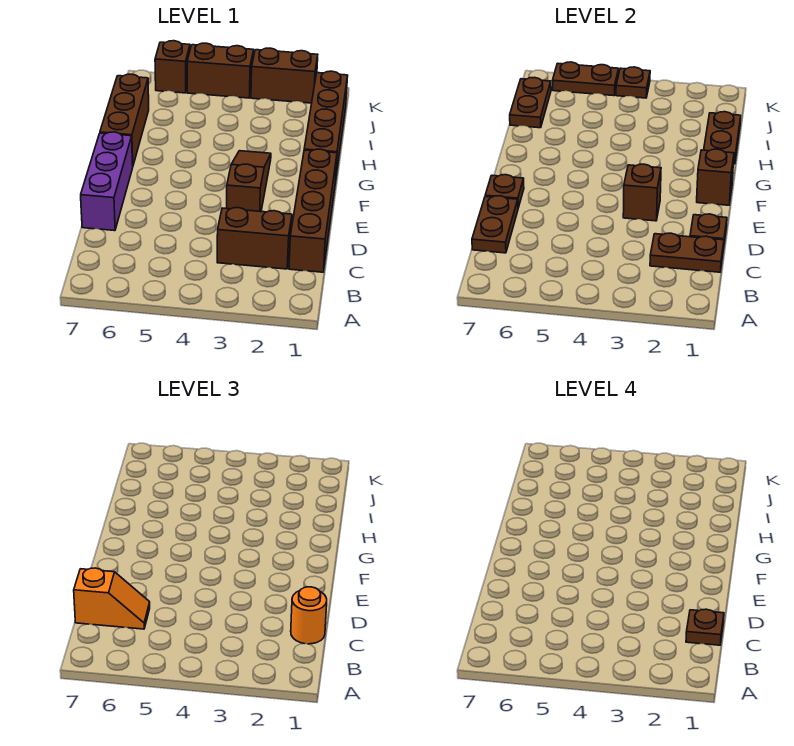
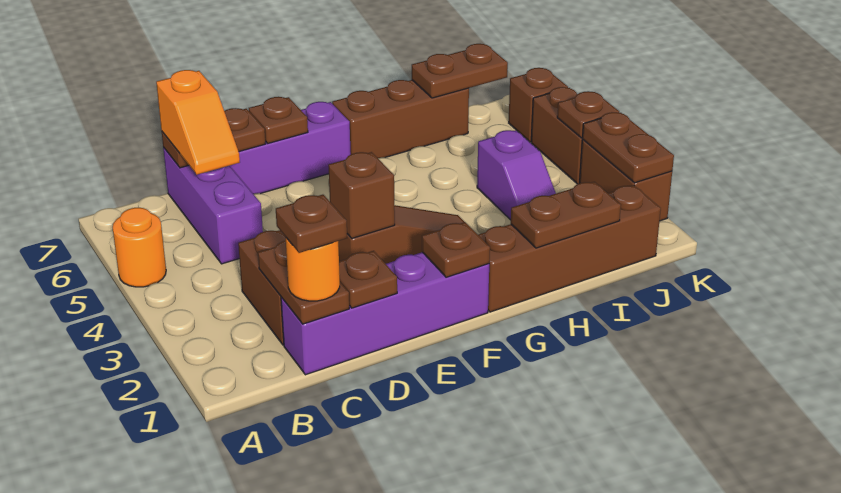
none -> orange round brick A5 level 1
brown brick C1:F1 level 1 -> purple brick C1:F1 level 1
none -> purple brick C5:C7 level 1
brown brick F1 level 2 -> brown plate F1 level 2
none -> purple slope I3:I4 level 1 top 4
brown plate K5:K6 level 2 -> brown plate K2:K3 level 2

